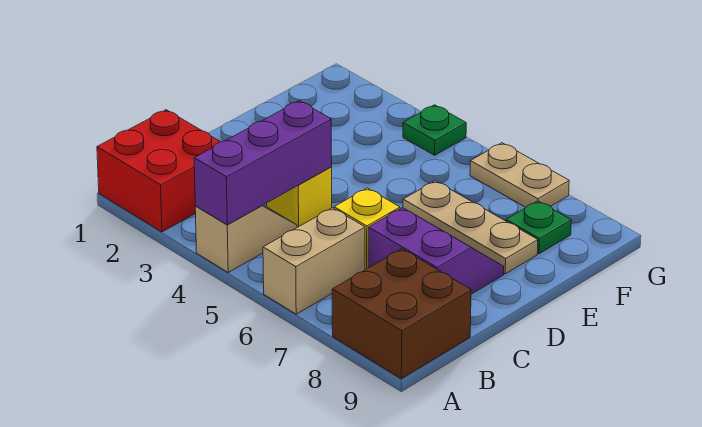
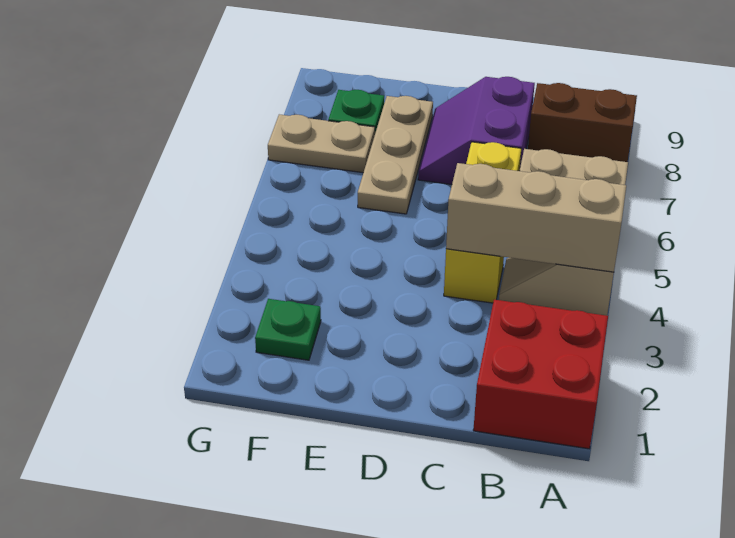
purple brick A4:C4 level 2 -> tan brick A4:C4 level 2
brown brick A8:B9 level 1 -> brown brick A8:B8 level 1
green plate G4 level 1 -> green plate F2 level 1
tan plate G6:G7 level 1 -> tan plate F7:G7 level 1

